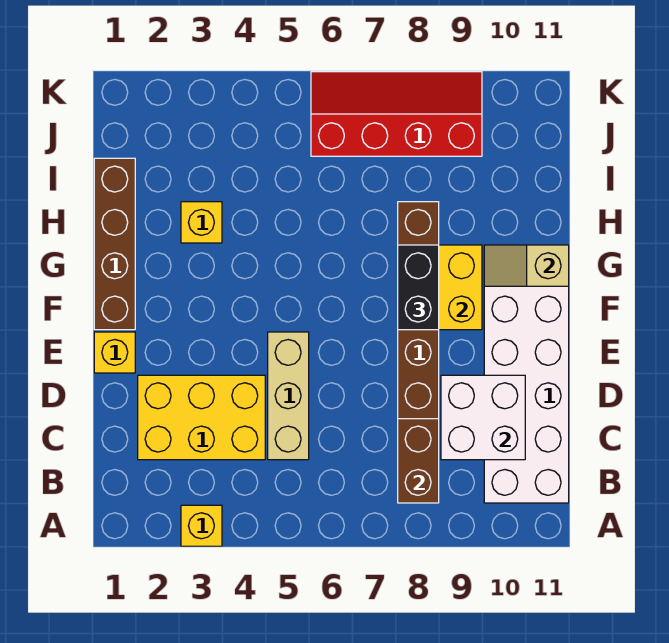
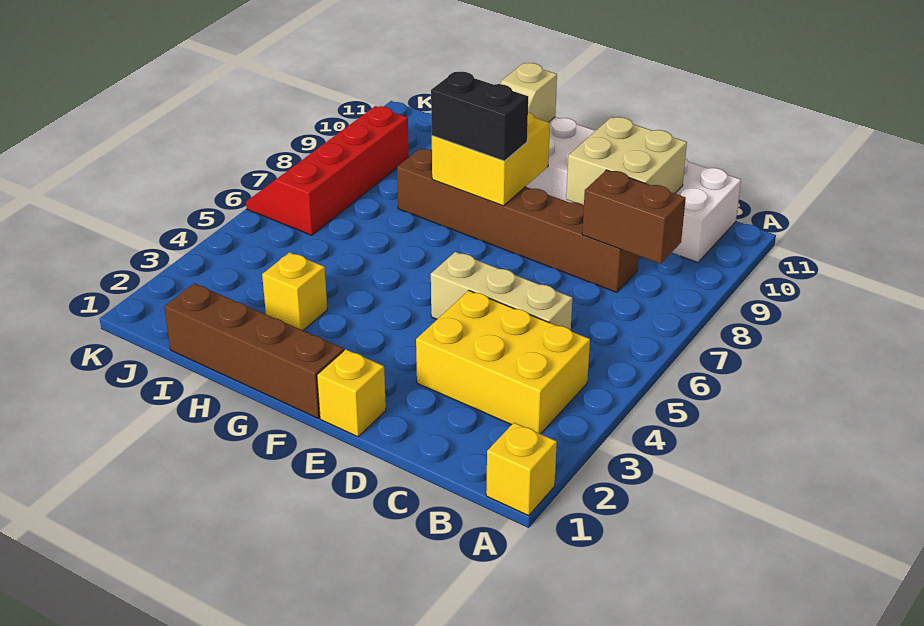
yellow brick A3 level 1 -> yellow brick A1 level 1
yellow brick C2:D4 level 1 -> yellow brick B3:D4 level 1
white brick C9:D10 level 2 -> tan brick C9:D10 level 2

